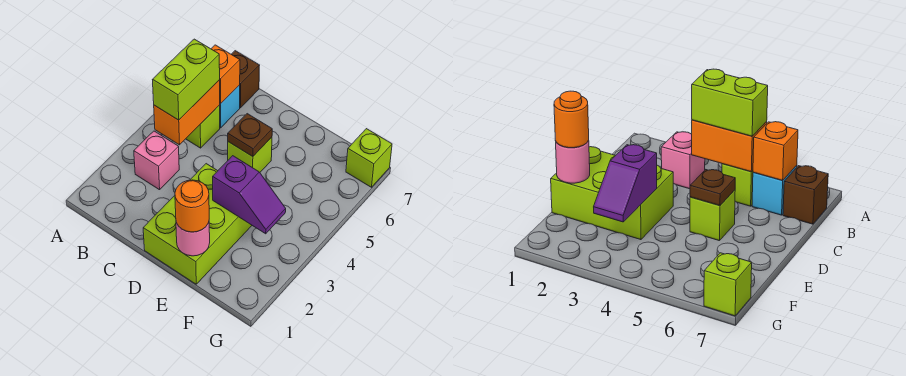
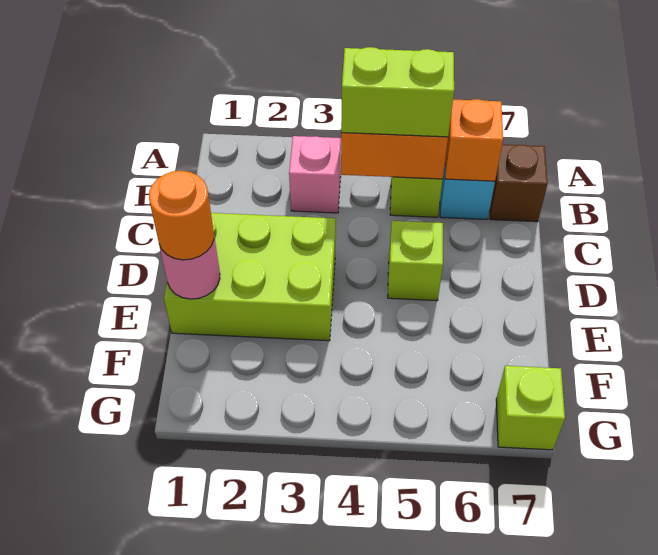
brown plate D5 level 2 -> none
purple slope E3:F3 level 2 top E -> none

